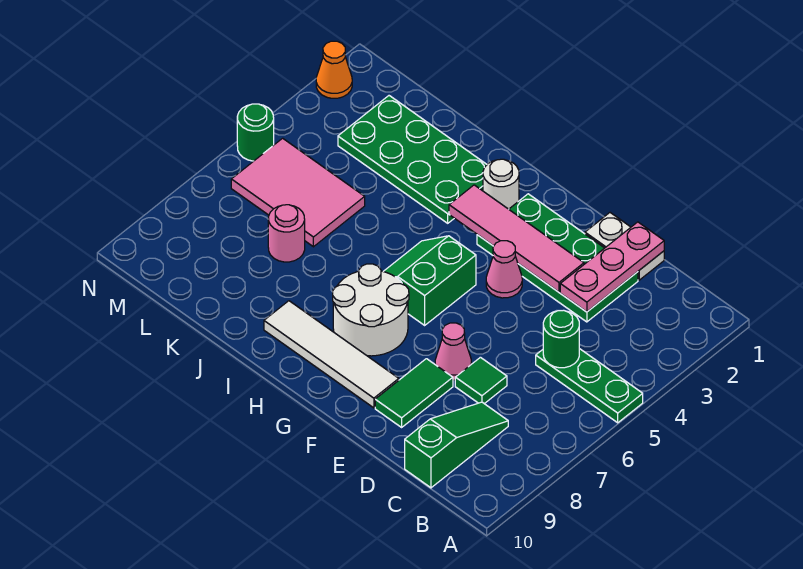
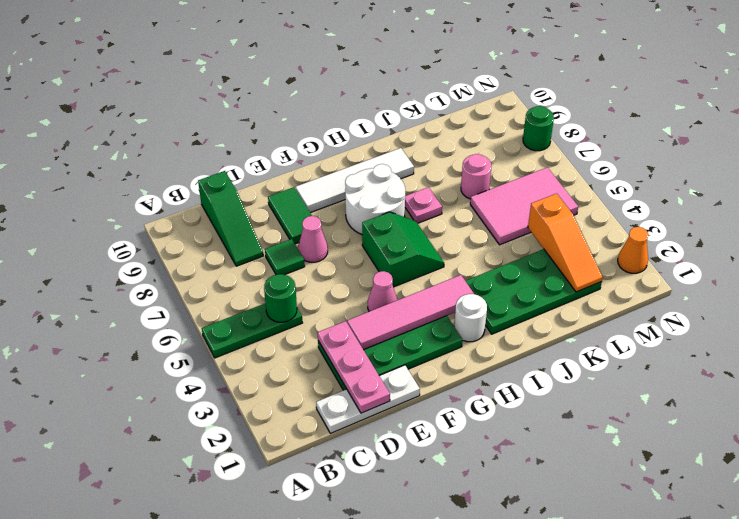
white plate D1:E1 level 1 -> white plate C1:E1 level 1
none -> pink plate I7 level 1
none -> orange slope L2:L4 level 2 top 4
green round brick N5 level 1 -> green round brick N8 level 1

